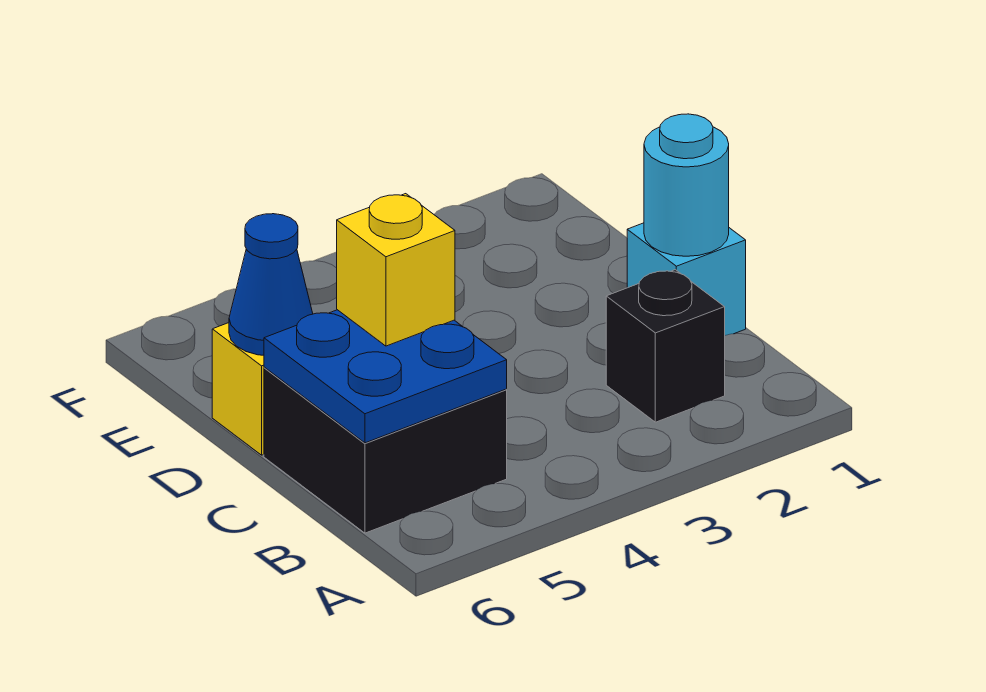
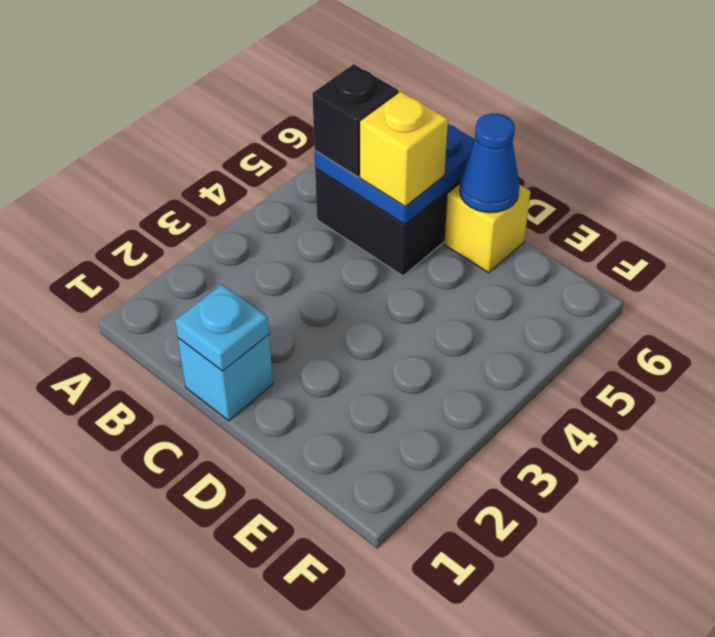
black brick B2 level 1 -> black brick B5 level 3
cyan round brick C1 level 2 -> cyan plate C1 level 2

